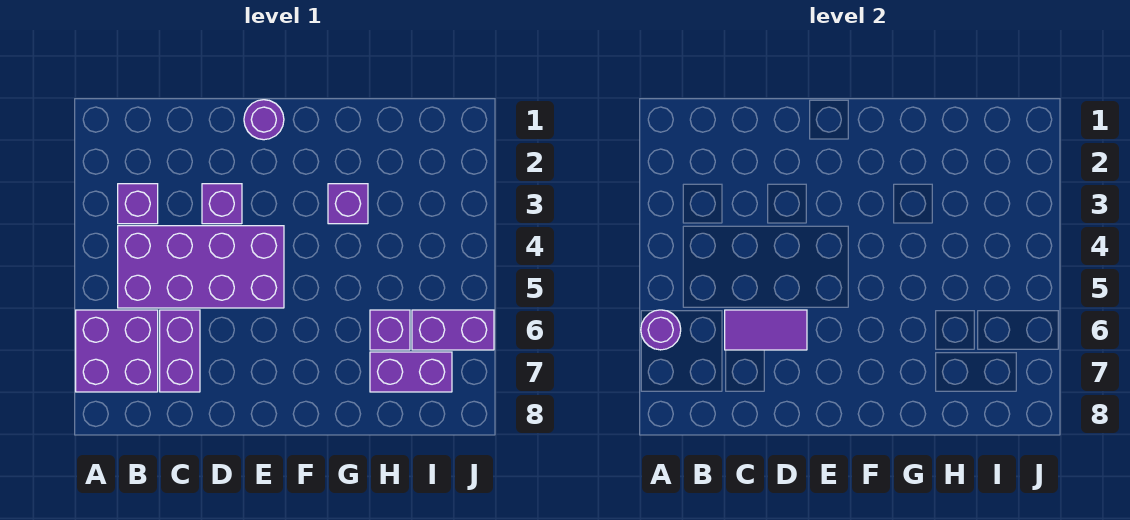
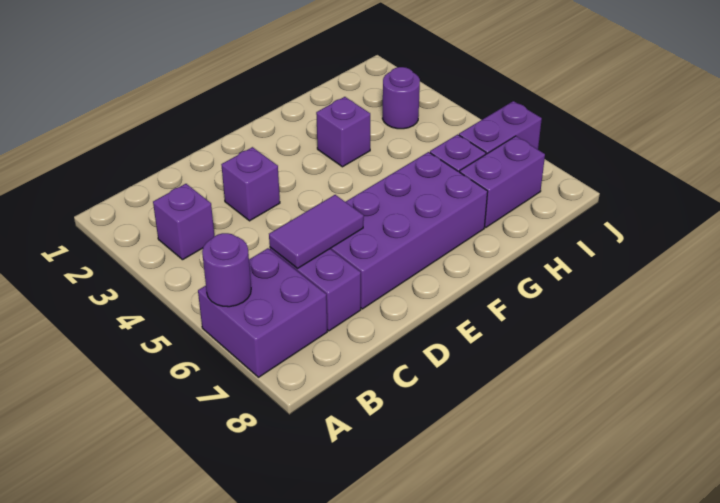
purple brick B4:E5 level 1 -> purple brick D6:G7 level 1
purple round brick E1 level 1 -> purple round brick I3 level 1

